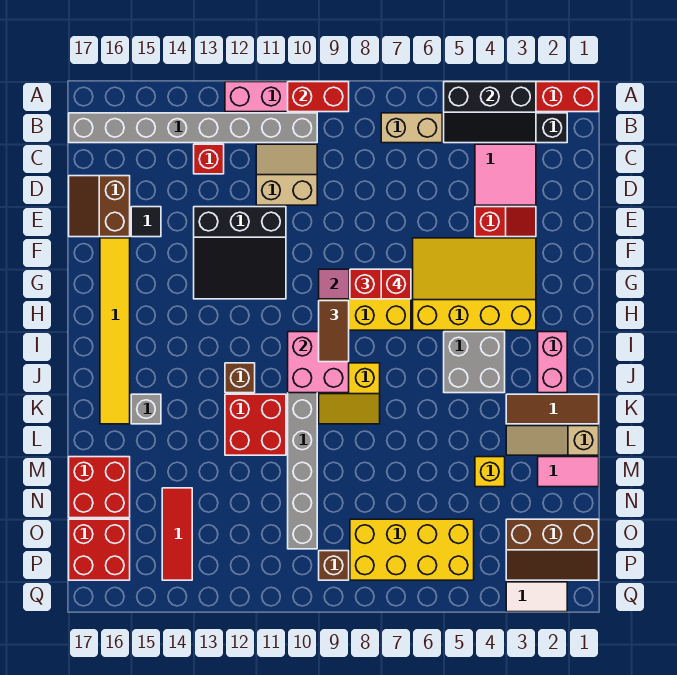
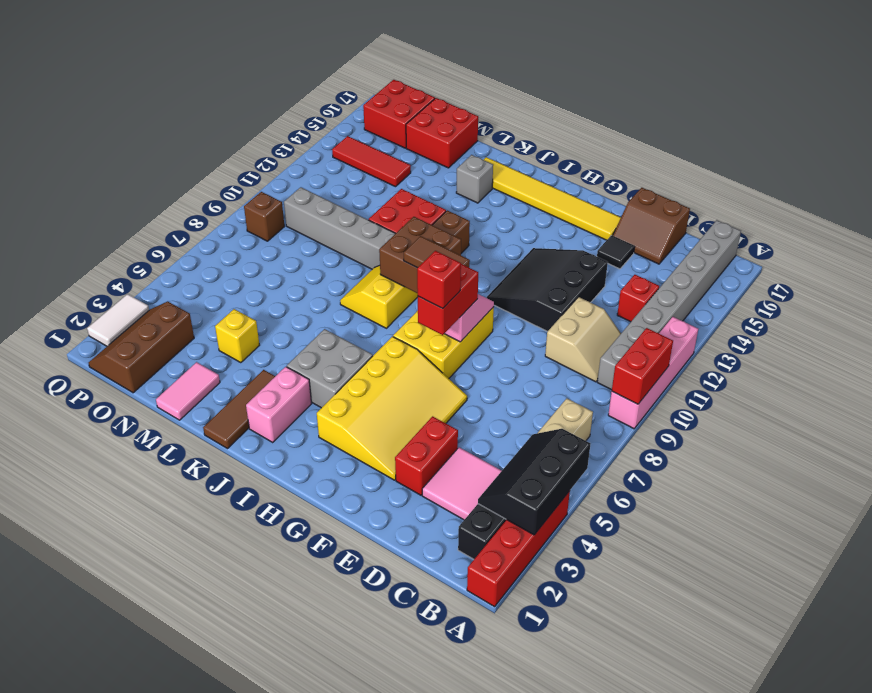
brown slope D16:E17 level 1 top 16 -> brown slope D16:E17 level 1 top 17
red slope E3:E4 level 1 top 4 -> red brick E3:E4 level 1
pink brick I2:J2 level 1 -> pink brick J2:J3 level 1
pink brick I9:J10 level 2 -> brown brick I9:J10 level 2
tan slope L1:L3 level 1 top 1 -> none
yellow brick O5:P8 level 1 -> none

